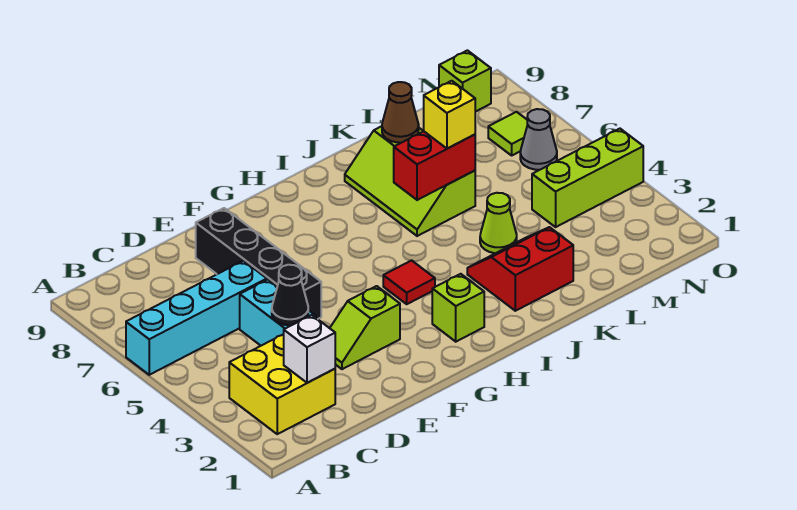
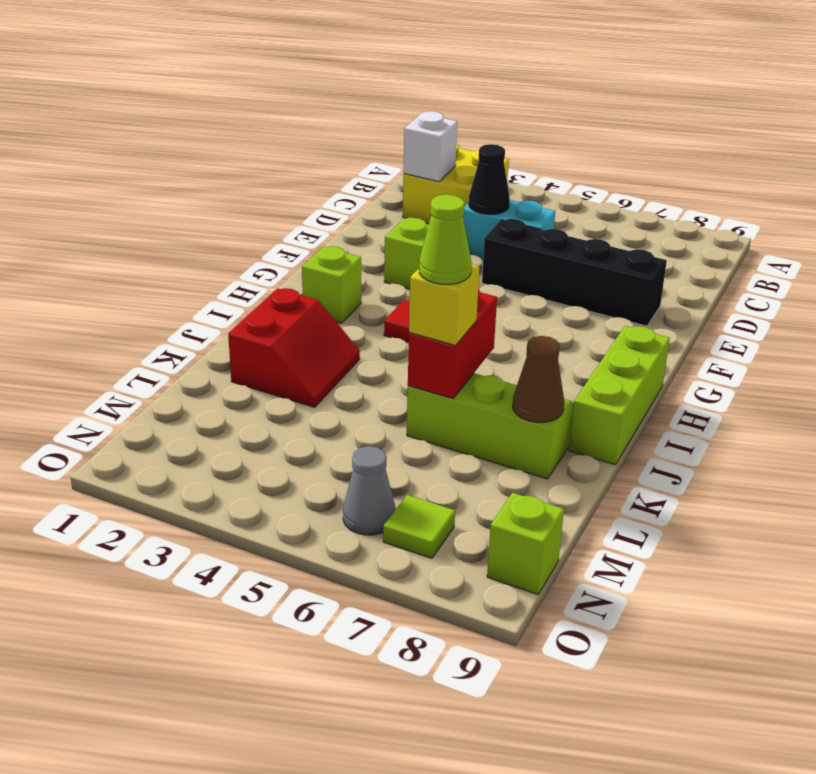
cyan brick A6:D6 level 1 -> none
lime cone K4 level 1 -> lime cone K6 level 4
lime brick M4:O4 level 1 -> lime brick H9:J9 level 1

